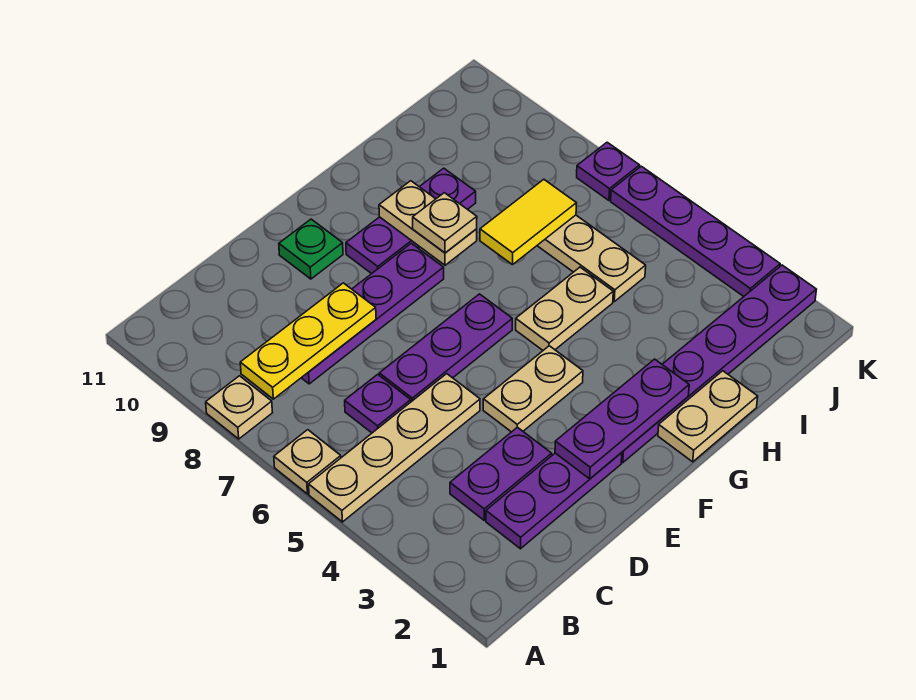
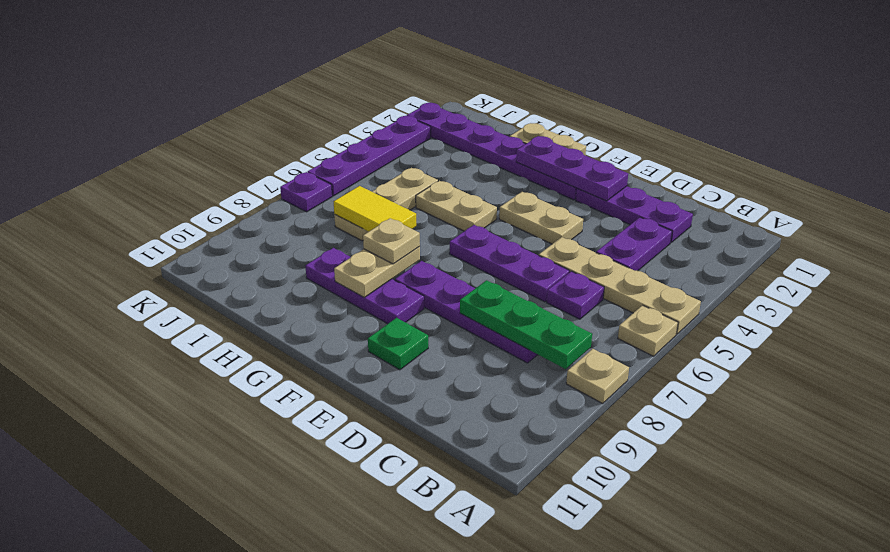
yellow plate B8:D8 level 2 -> green plate B8:D8 level 2
purple plate C3:D3 level 1 -> purple plate C3:C4 level 1

